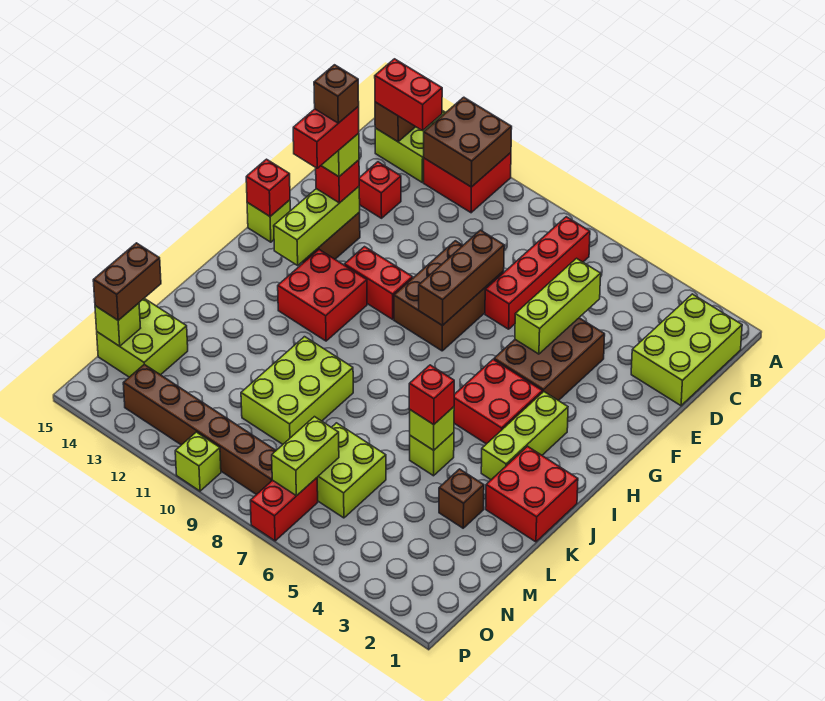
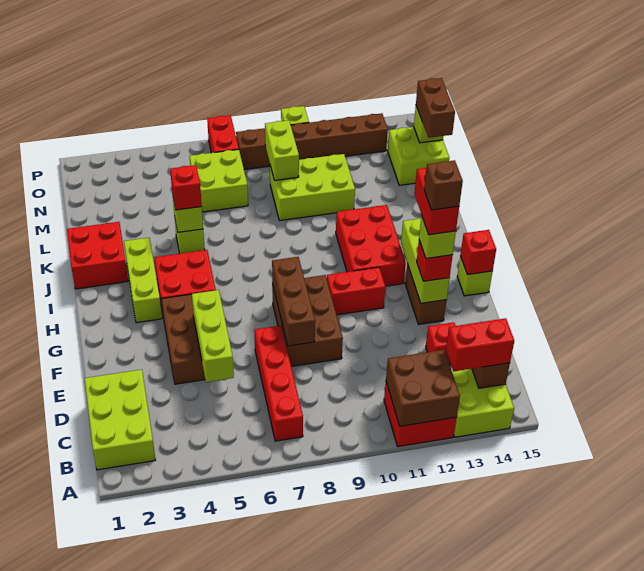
red brick H11:I12 level 1 -> red brick H11:J12 level 1
lime brick K9:M10 level 1 -> lime brick L9:M11 level 1
brown brick L3 level 1 -> none
lime brick N7:O7 level 2 -> lime brick M9:N9 level 2

